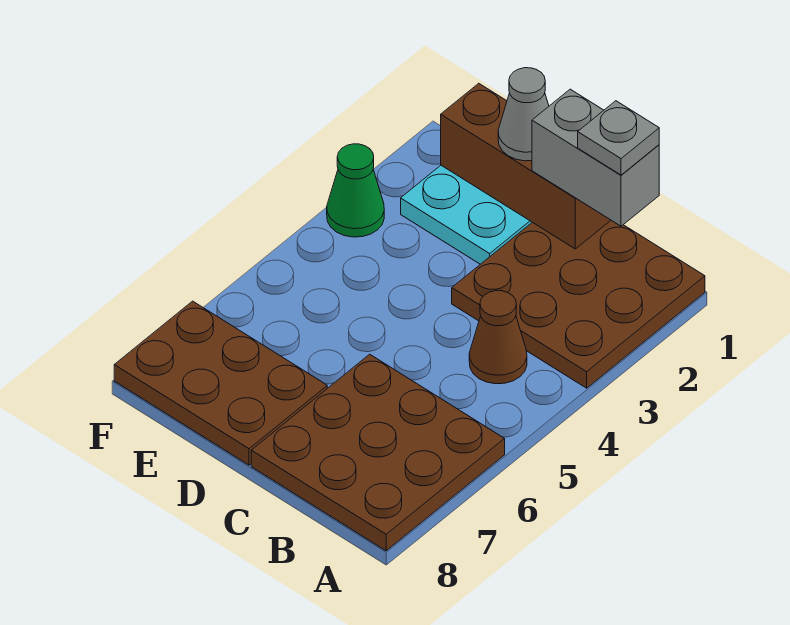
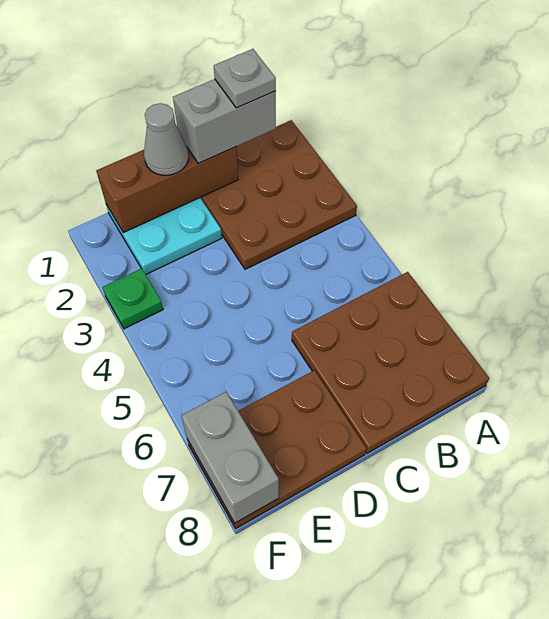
brown cone B4 level 1 -> none
green cone F3 level 1 -> green plate F3 level 1
none -> grey brick F7:F8 level 2

